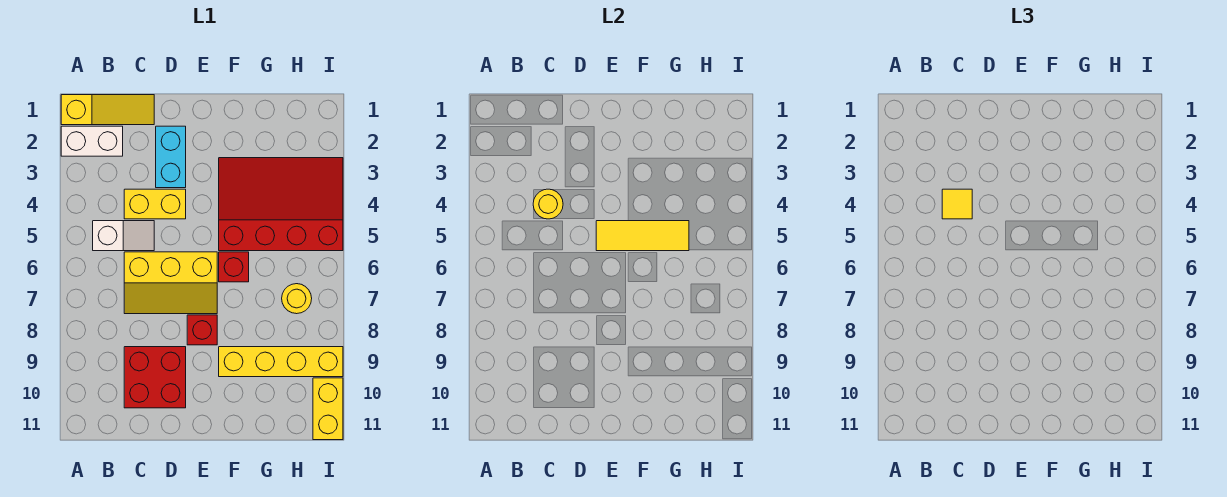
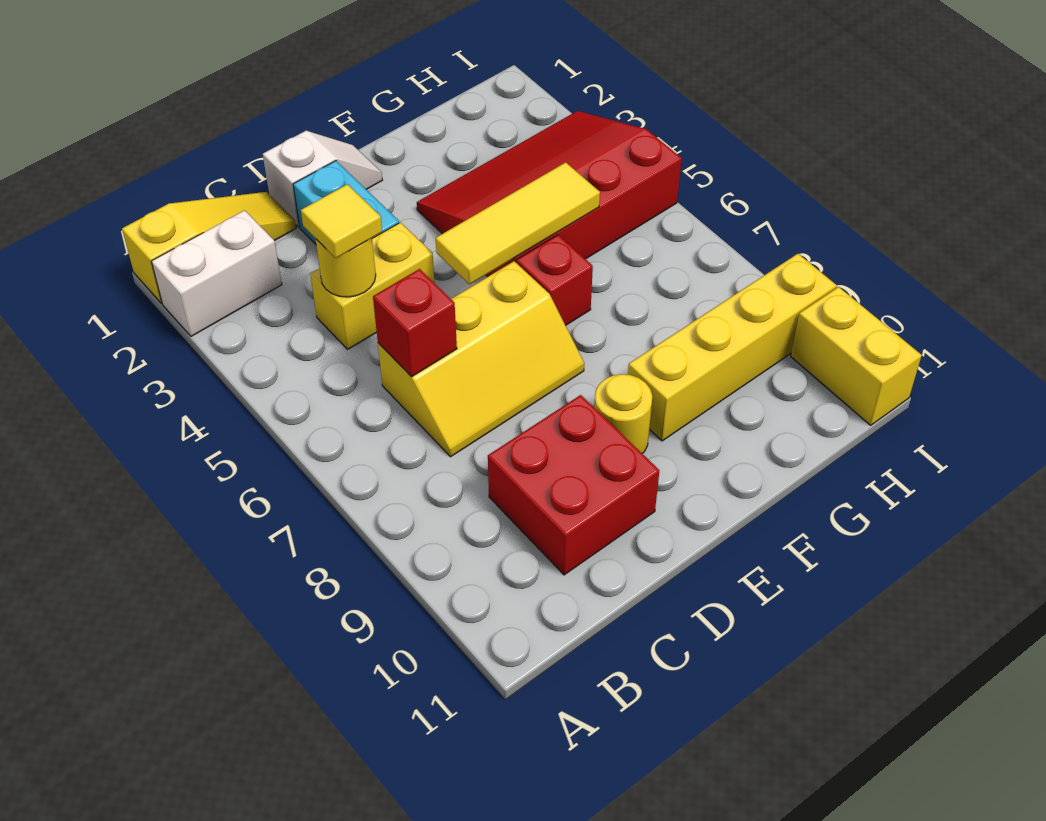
white slope B5:C5 level 1 top B -> white slope D1:E1 level 1 top D
red brick E8 level 1 -> red brick C6 level 2
yellow round brick H7 level 1 -> yellow round brick E9 level 1

